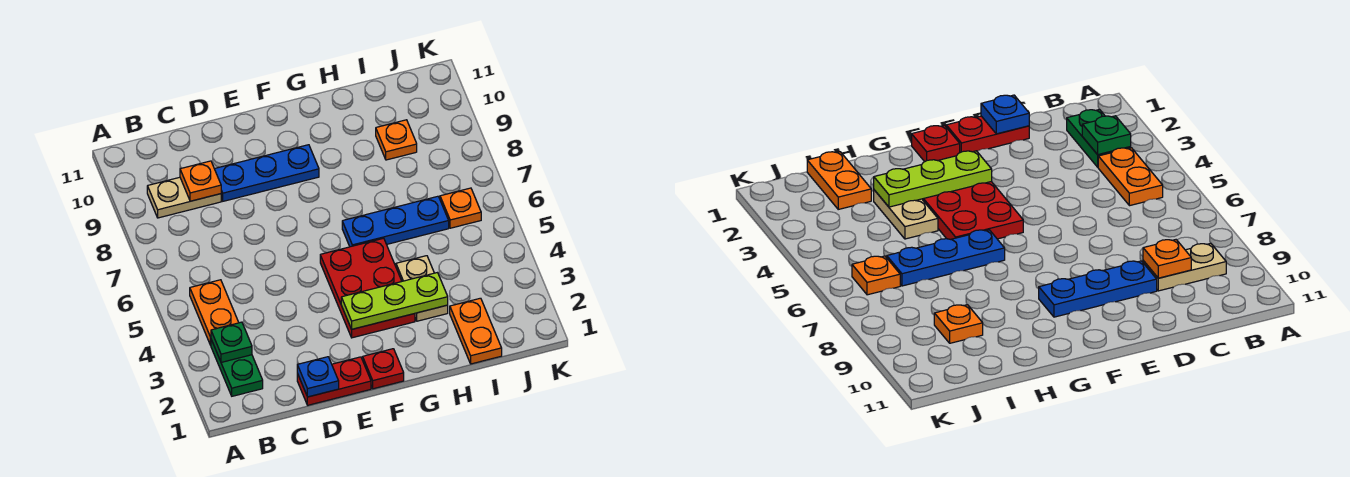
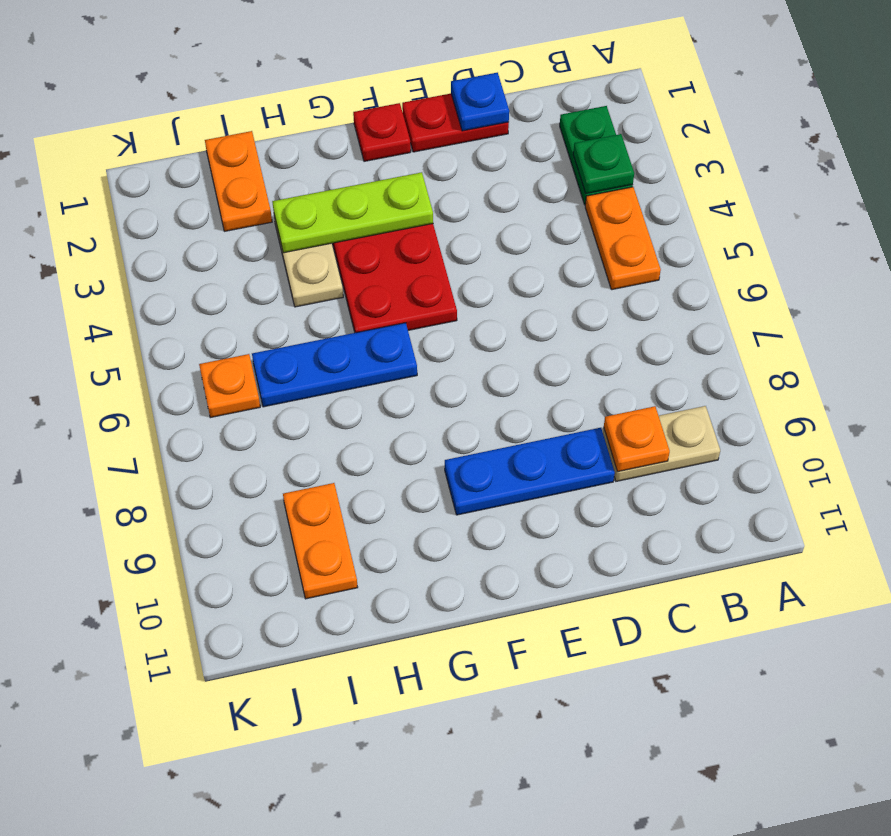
orange plate I9 level 1 -> orange plate I9:I10 level 1

